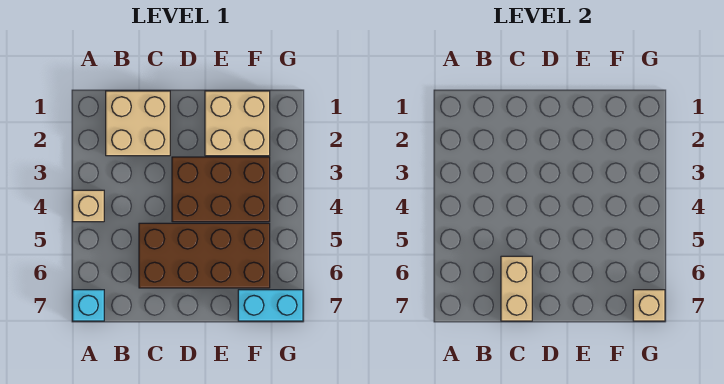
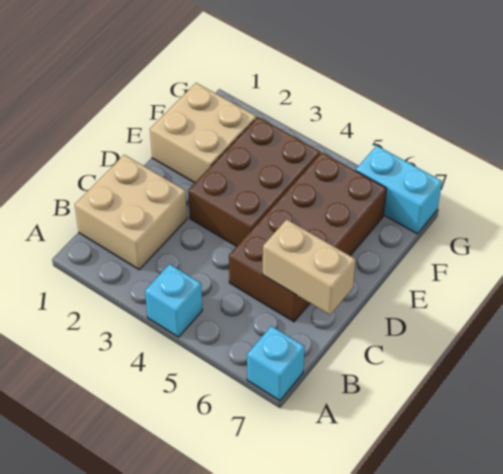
tan brick A4 level 1 -> cyan brick A4 level 1
cyan brick F7:G7 level 1 -> cyan brick G6:G7 level 1
tan brick G7 level 2 -> none

